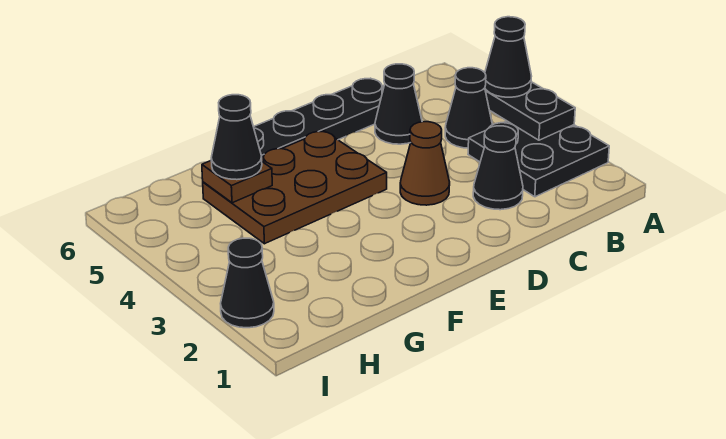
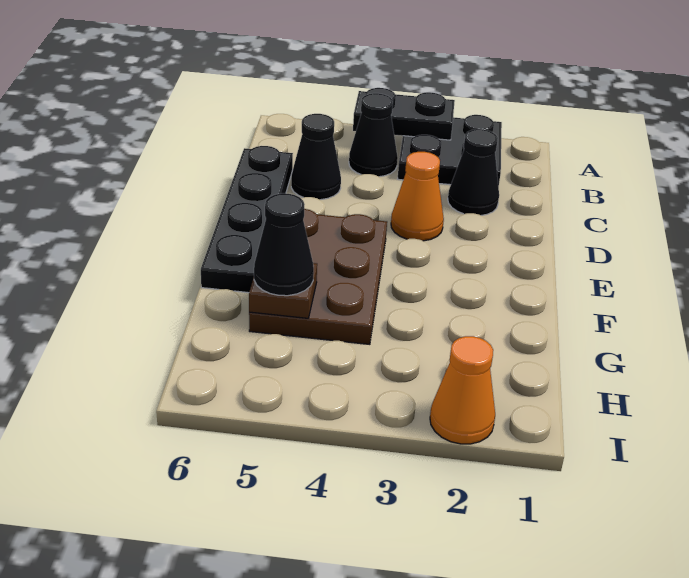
black cone A4 level 3 -> none
brown cone D3 level 1 -> orange cone D3 level 1
black cone I2 level 1 -> orange cone I2 level 1

